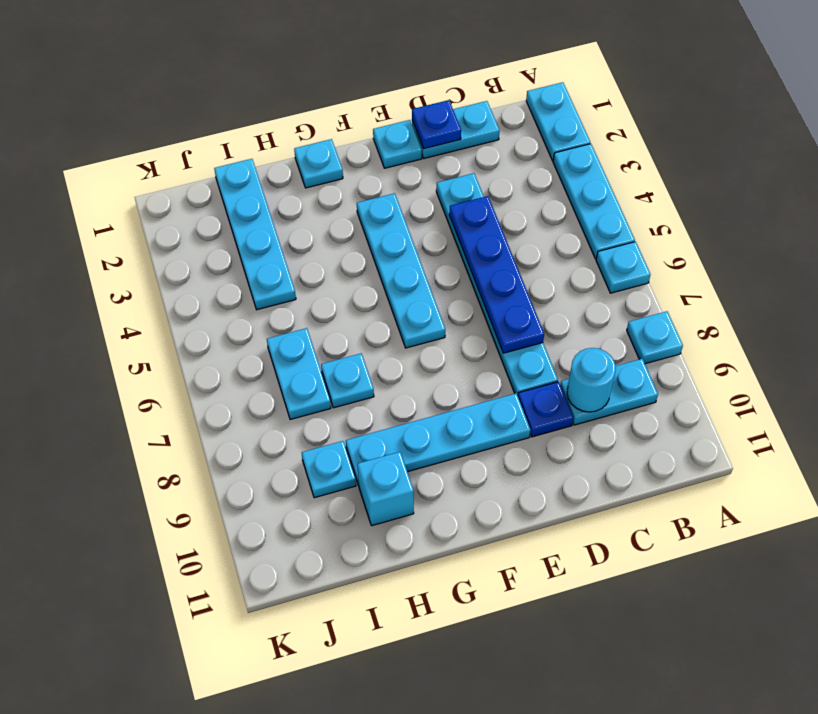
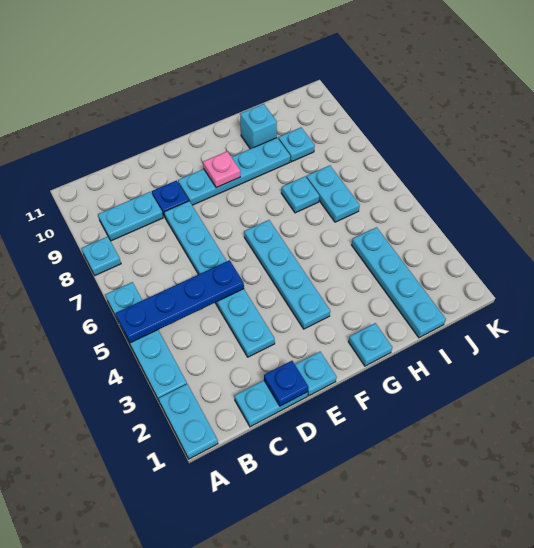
cyan round brick C9 level 2 -> none
blue plate D4:D7 level 2 -> blue plate A5:D5 level 2
none -> pink plate F9 level 2

